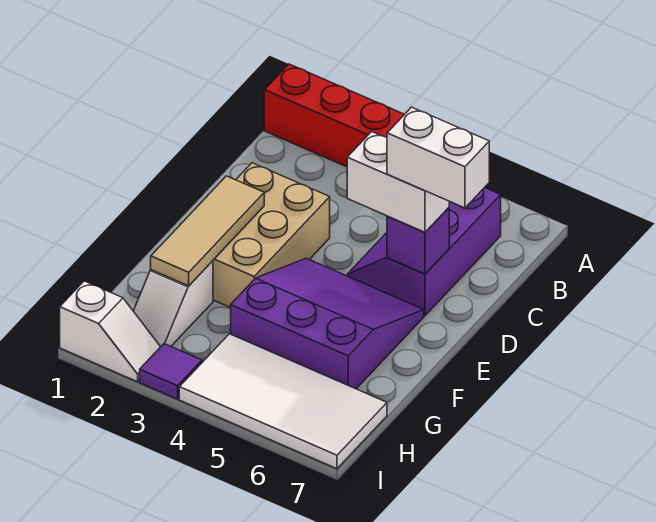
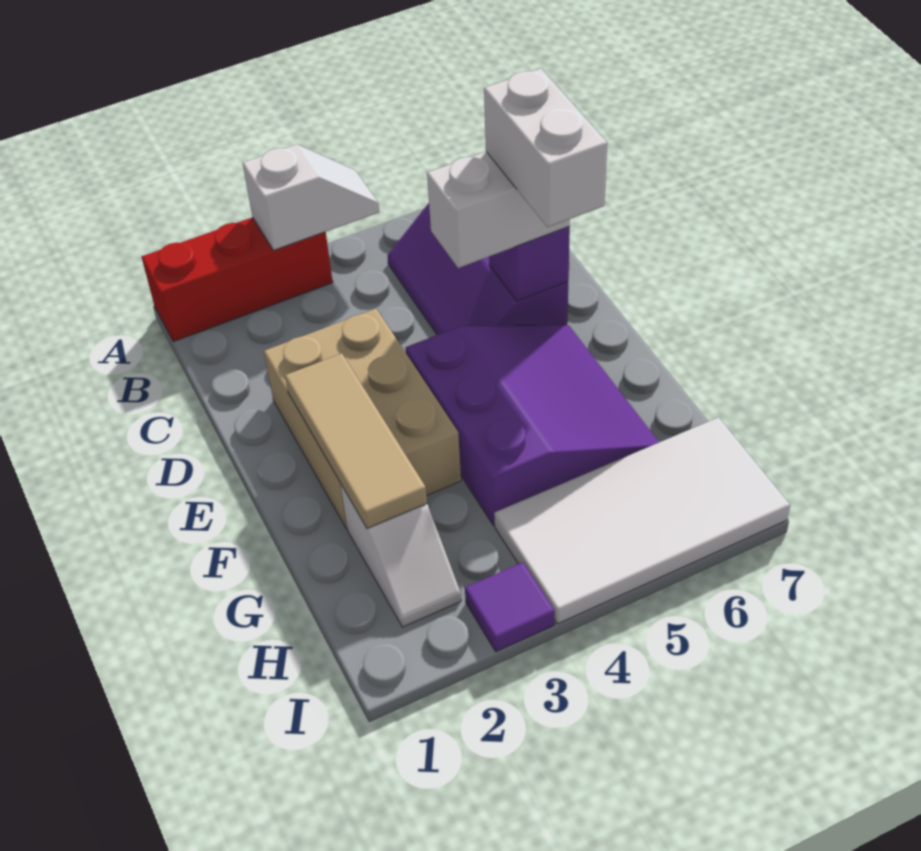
white brick D6:D7 level 4 -> white brick D6:E6 level 4
purple slope E4:G6 level 1 top G -> purple slope E4:G6 level 1 top 4
white slope I1:I2 level 1 top 1 -> white slope A3:A4 level 2 top 3

